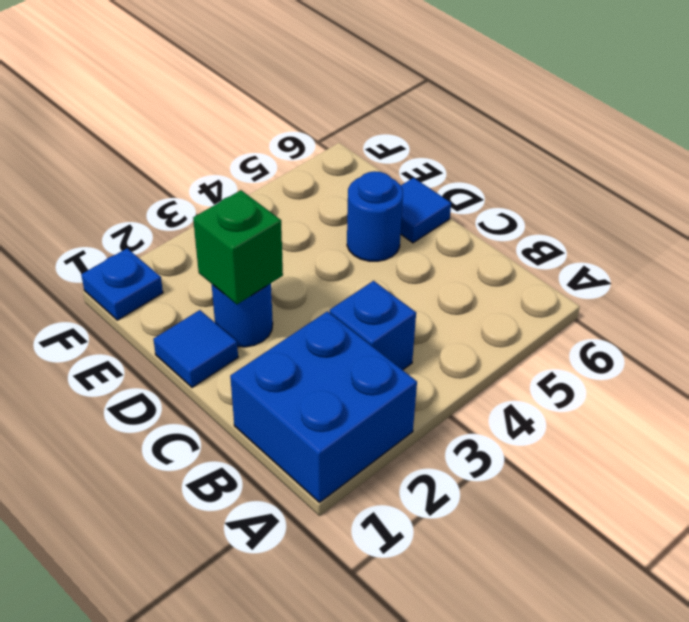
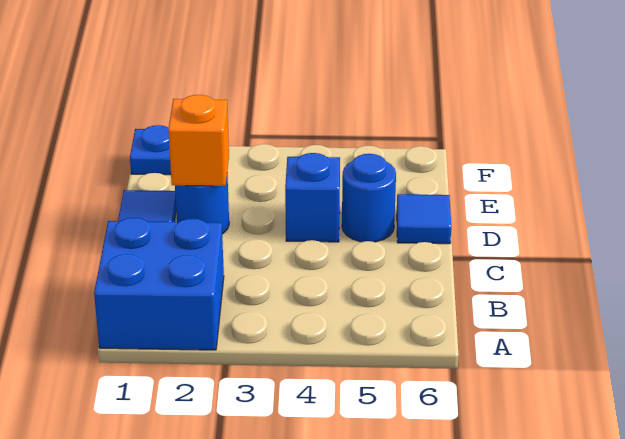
blue brick B3 level 1 -> blue brick D4 level 1
green brick D2 level 2 -> orange brick D2 level 2

